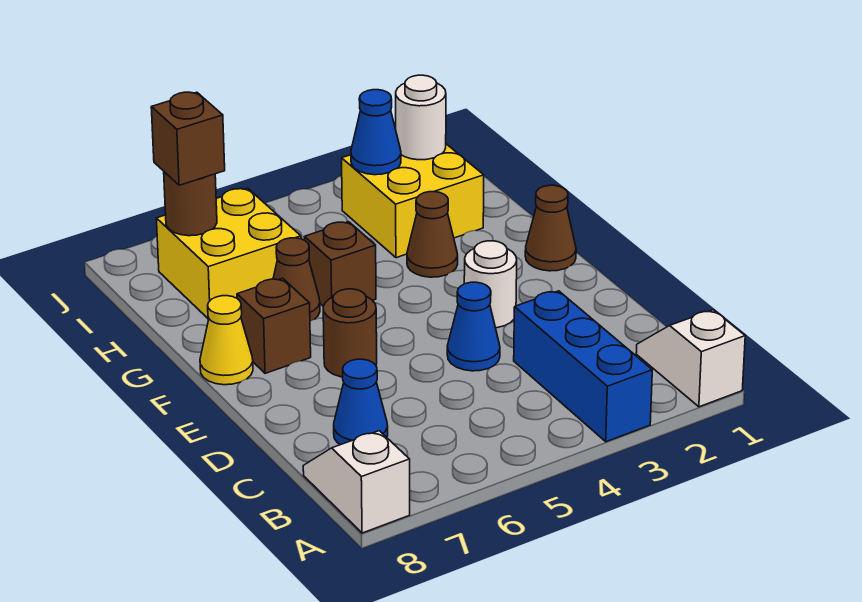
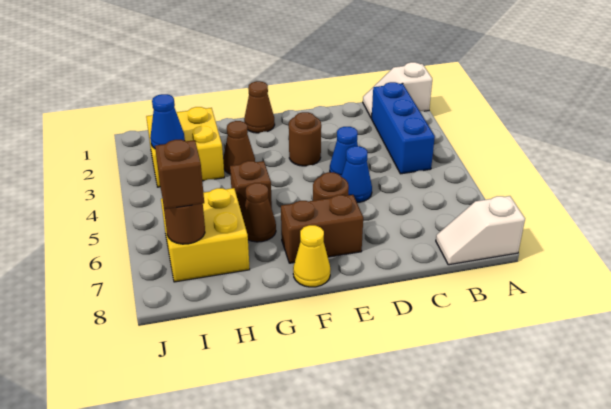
blue brick A3:C3 level 1 -> blue brick B2:B4 level 1
blue cone C7 level 1 -> blue cone D5 level 1
white round brick E3 level 1 -> brown round brick E3 level 1
brown brick F7 level 1 -> brown brick E7:F7 level 1
white round brick I2 level 2 -> none

